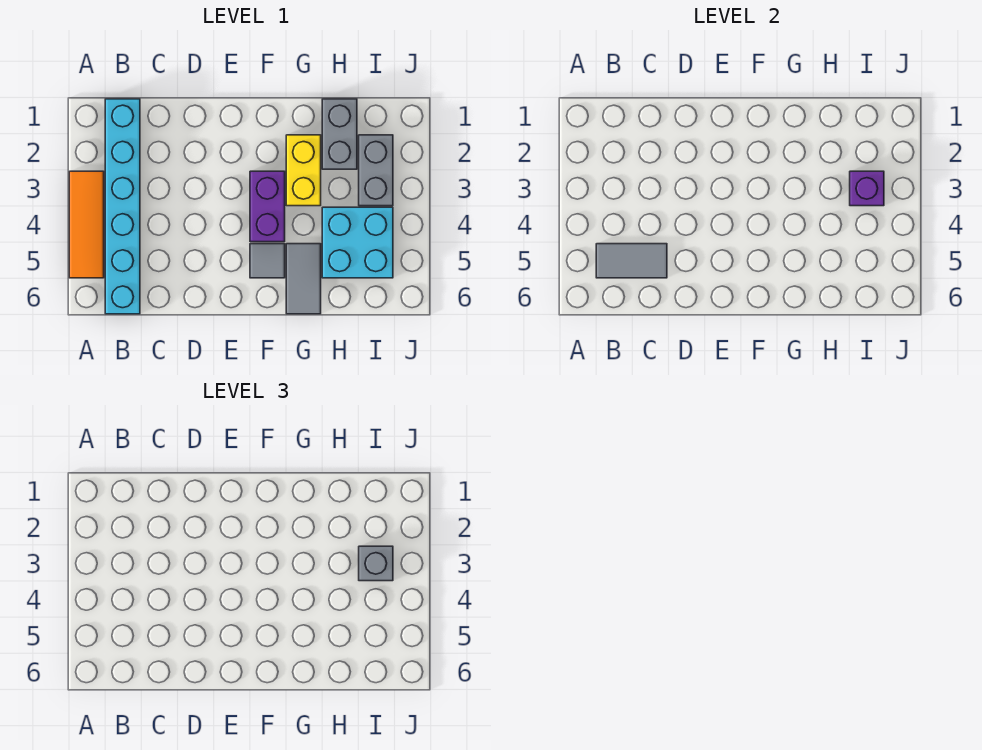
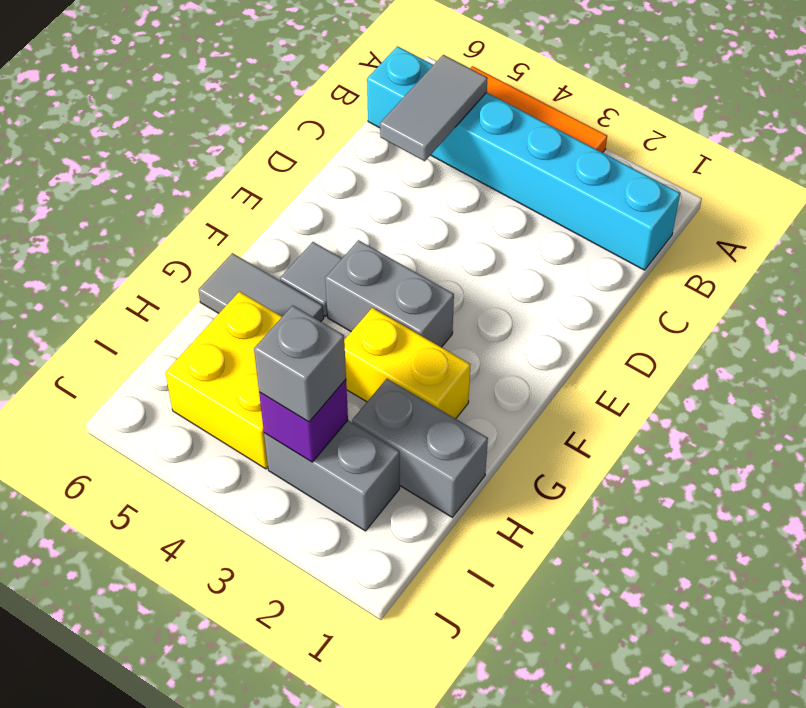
purple brick F3:F4 level 1 -> grey brick F3:F4 level 1
cyan brick H4:I5 level 1 -> yellow brick H4:I5 level 1

